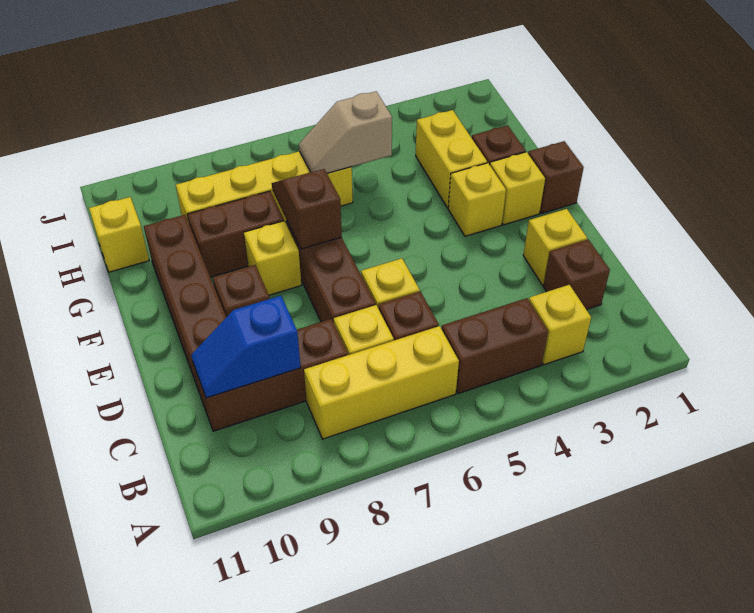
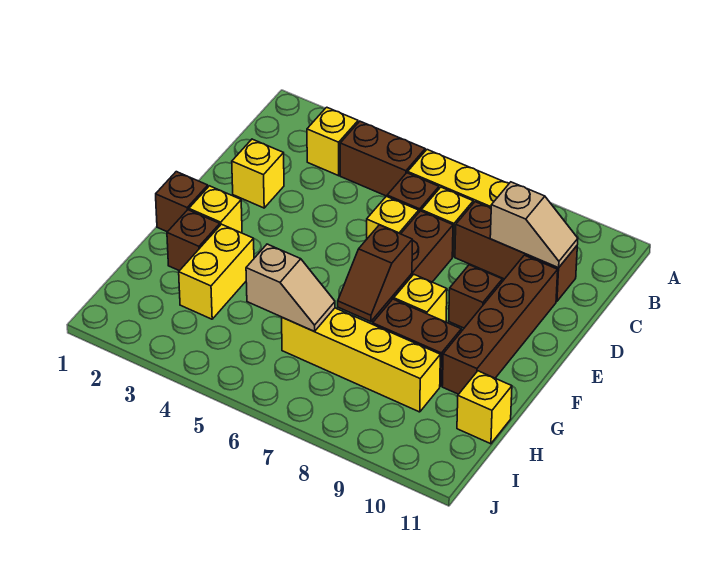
brown brick C2 level 1 -> none
blue slope C9:C10 level 2 top 9 -> tan slope C9:C10 level 2 top 9
yellow brick F3 level 1 -> none

